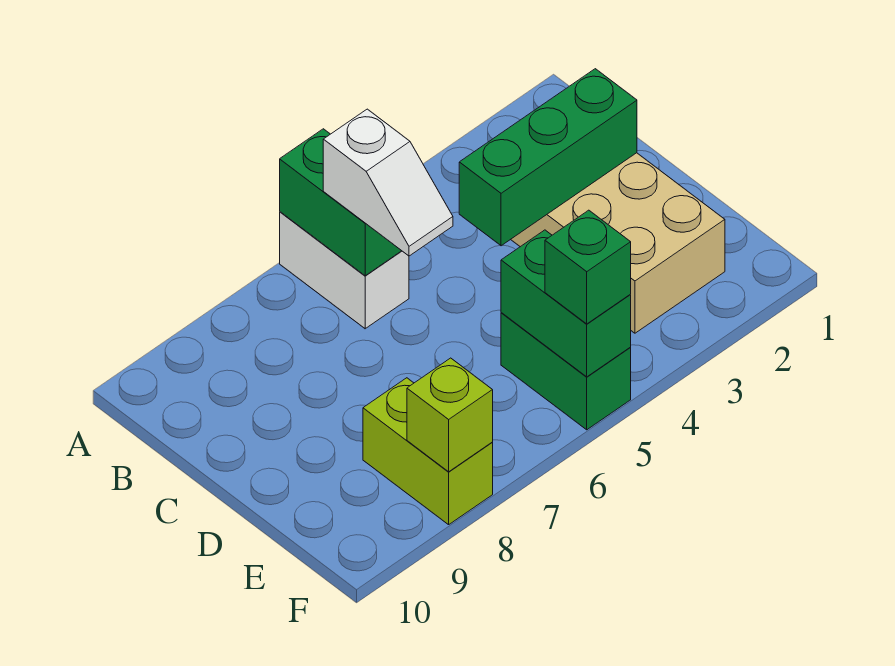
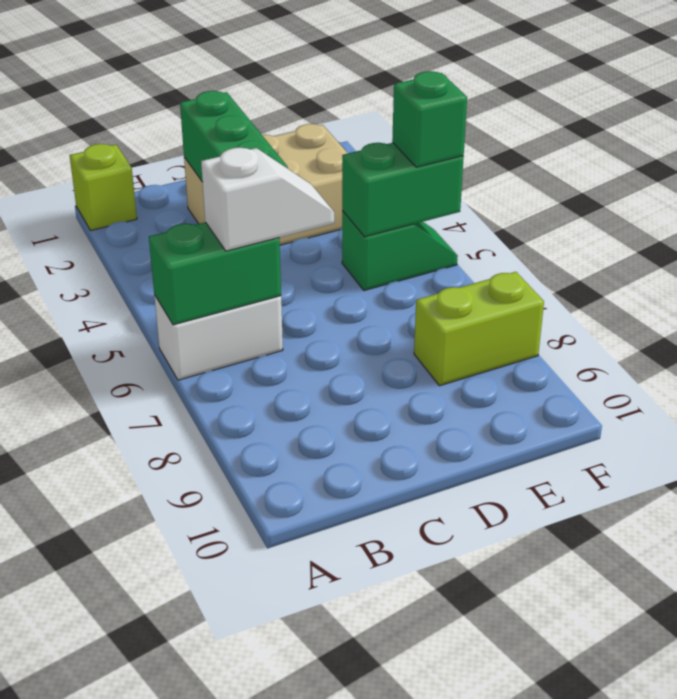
green brick E5:F5 level 1 -> green slope E5:F5 level 1 top E
lime brick F8 level 2 -> lime brick A1 level 1

